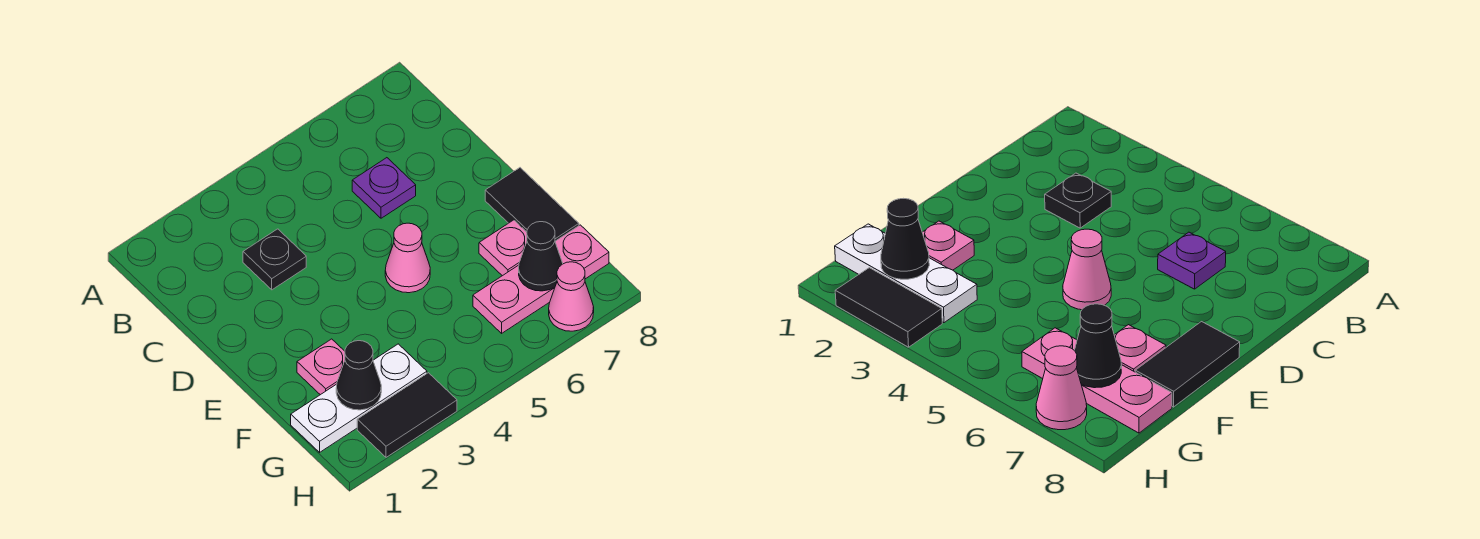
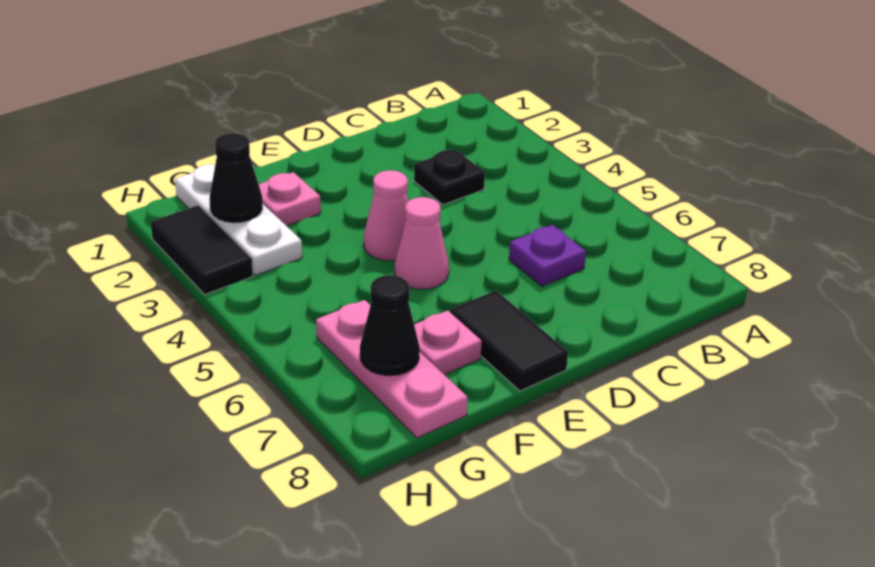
black tile E8:F8 level 1 -> black tile E7:E8 level 1
pink cone H7 level 1 -> pink cone E4 level 1

